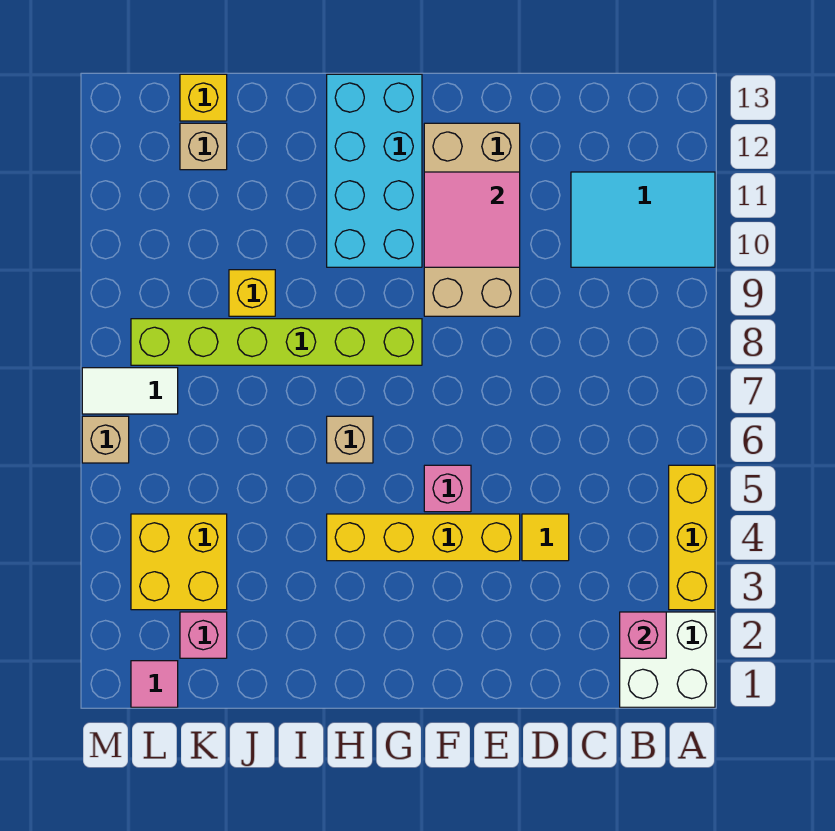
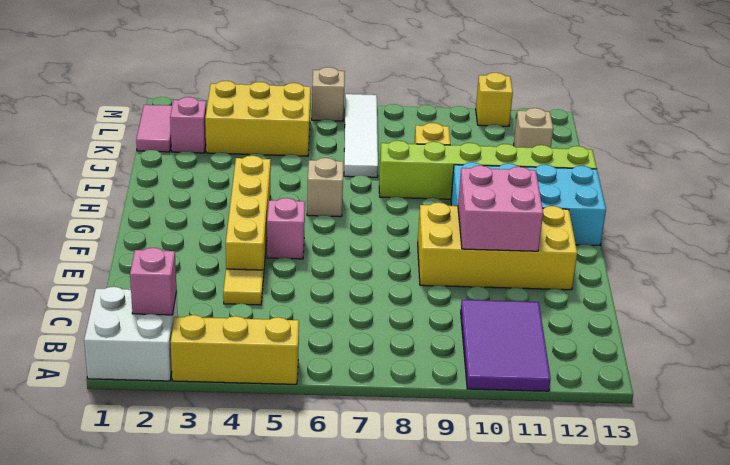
cyan tile A10:C11 level 1 -> purple tile A10:C11 level 1
tan brick E9:F12 level 1 -> yellow brick E9:F12 level 1
pink tile E10:F11 level 2 -> pink brick E10:F11 level 2
lime brick G8:L8 level 1 -> lime brick I8:I13 level 1
yellow brick K3:L4 level 1 -> yellow brick K3:L5 level 1
yellow brick K13 level 1 -> yellow brick M11 level 1
pink tile L1 level 1 -> pink tile K1:L1 level 1
white tile L7:M7 level 1 -> white tile J7:M7 level 1

